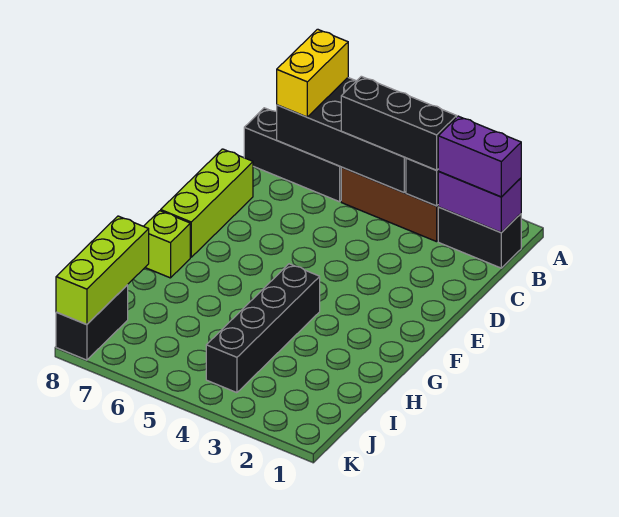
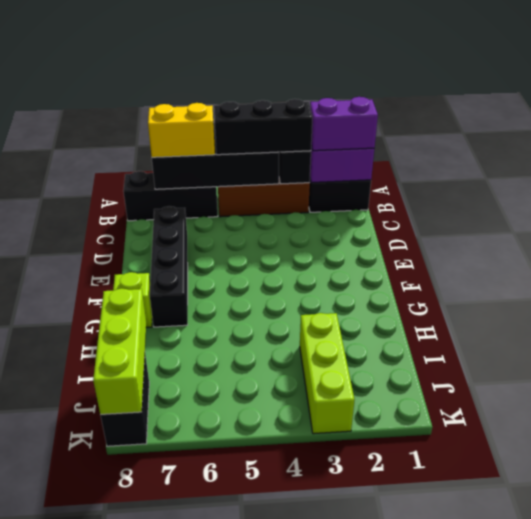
yellow brick A7:B7 level 3 -> yellow brick B6:B7 level 3
lime brick D8:F8 level 1 -> lime brick I3:K3 level 1
black brick G4:J4 level 1 -> black brick D7:G7 level 1

